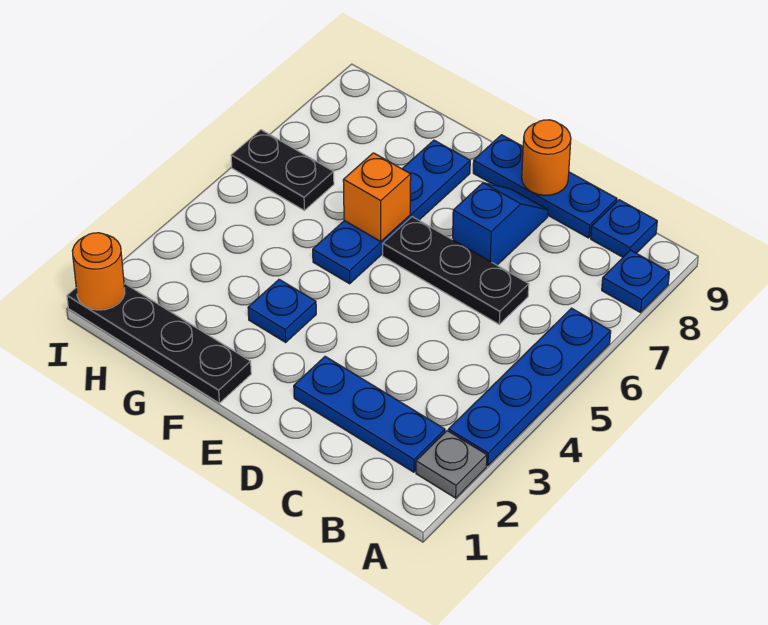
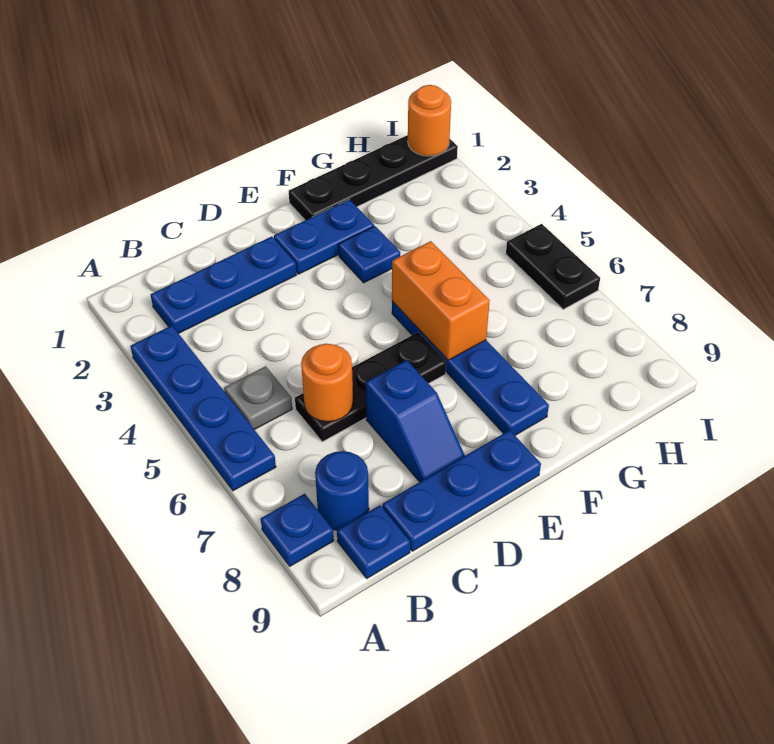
grey plate A2 level 1 -> grey plate B5 level 1
none -> blue round brick B8 level 1
orange round brick D9 level 2 -> orange round brick C6 level 2
none -> blue plate E2:F2 level 1
orange brick F6 level 2 -> orange brick F5:F6 level 2
black plate H6:I6 level 1 -> black plate I5:I6 level 1

